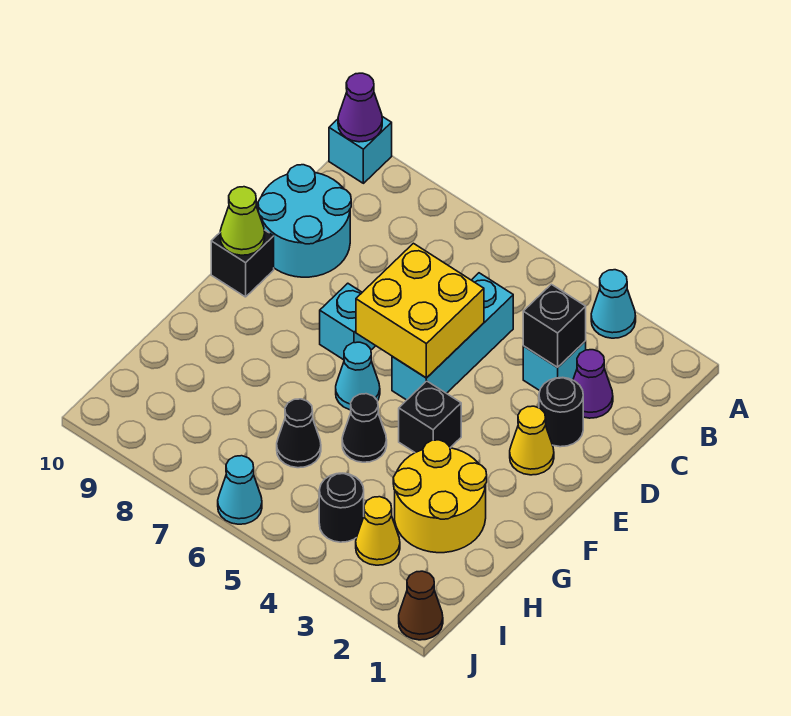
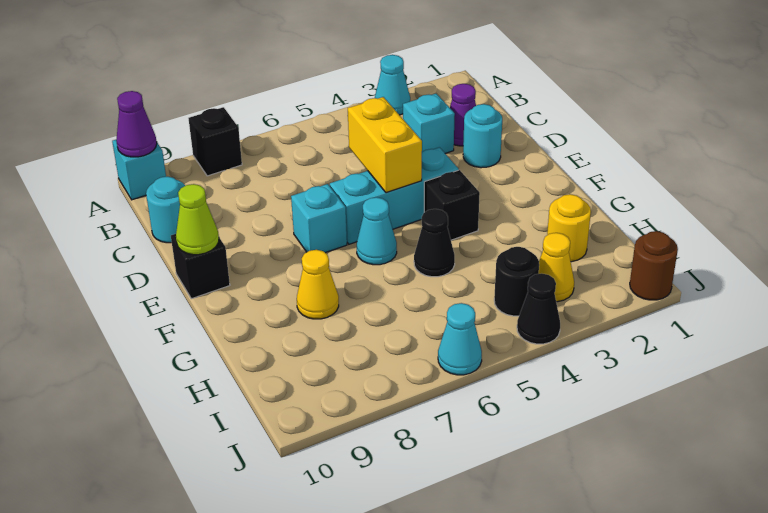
black brick C3 level 2 -> black brick A8 level 1
cyan brick C5:E5 level 1 -> cyan brick E4:E6 level 1
cyan round brick C9:D10 level 1 -> cyan round brick C10 level 1
black round brick D2 level 1 -> cyan round brick D2 level 1
yellow brick D5:E6 level 2 -> yellow brick D5:E5 level 2
yellow cone E2 level 1 -> yellow cone G8 level 1
yellow round brick G2:H3 level 1 -> yellow round brick H2 level 1
black cone H6 level 1 -> black cone J4 level 1
brown cone J1 level 1 -> brown round brick J1 level 1

